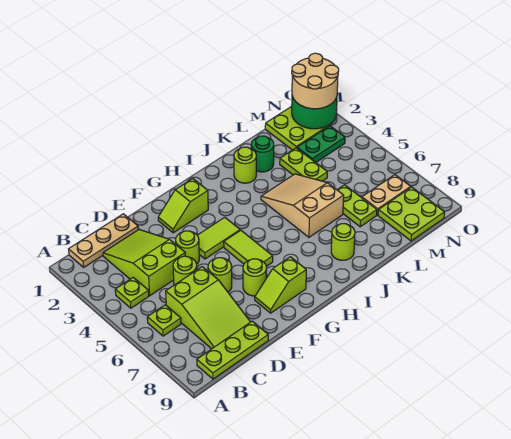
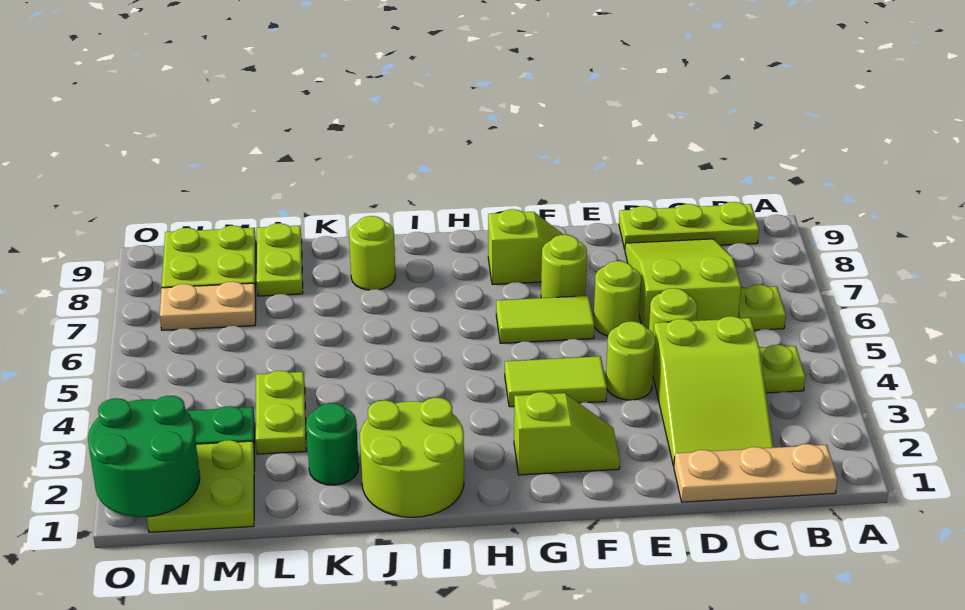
lime tile G5:G6 level 1 -> lime tile F6:G6 level 1
lime round brick J2 level 1 -> lime round brick I1:J2 level 1
tan slope J4:K6 level 1 top 6 -> none
lime plate L6:L7 level 1 -> lime plate L8:L9 level 1
tan round brick N1:O2 level 3 -> none

